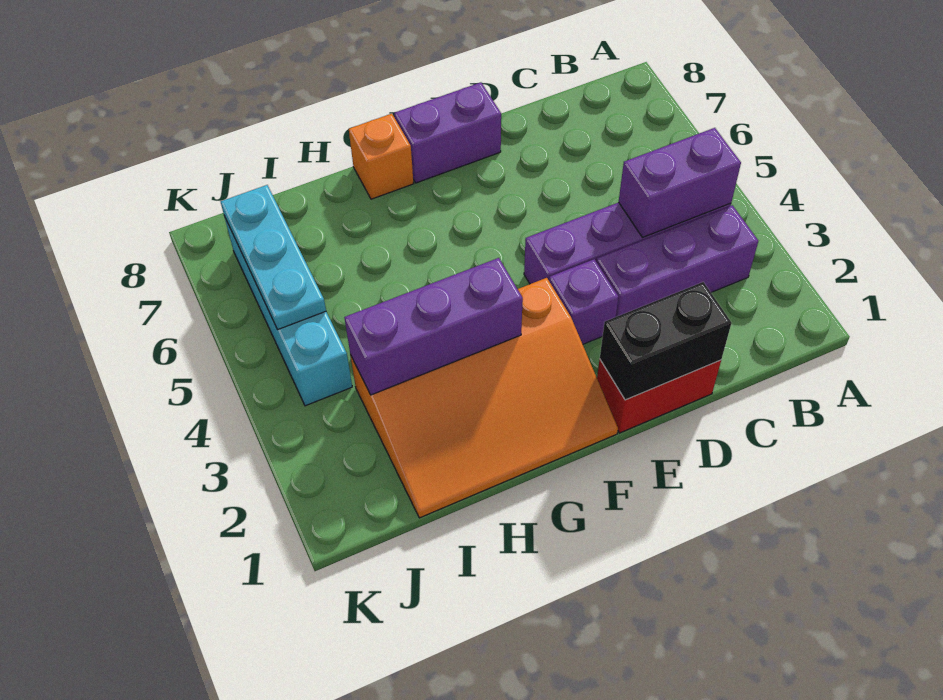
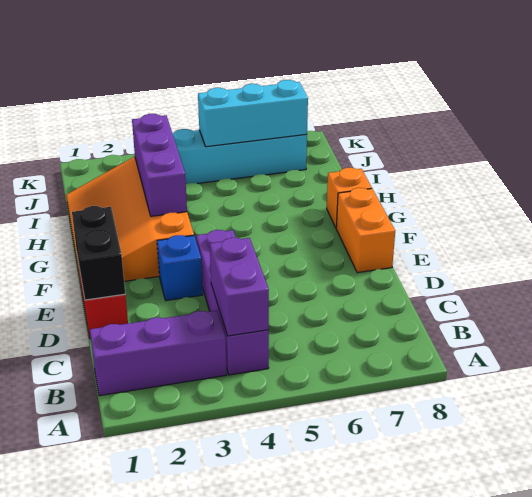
purple brick B3:D3 level 1 -> purple brick B1:B3 level 1
purple brick E3 level 1 -> blue brick E3 level 1
purple brick E8:F8 level 1 -> orange brick E8:F8 level 1
cyan plate J5:J7 level 2 -> cyan brick J5:J7 level 2

